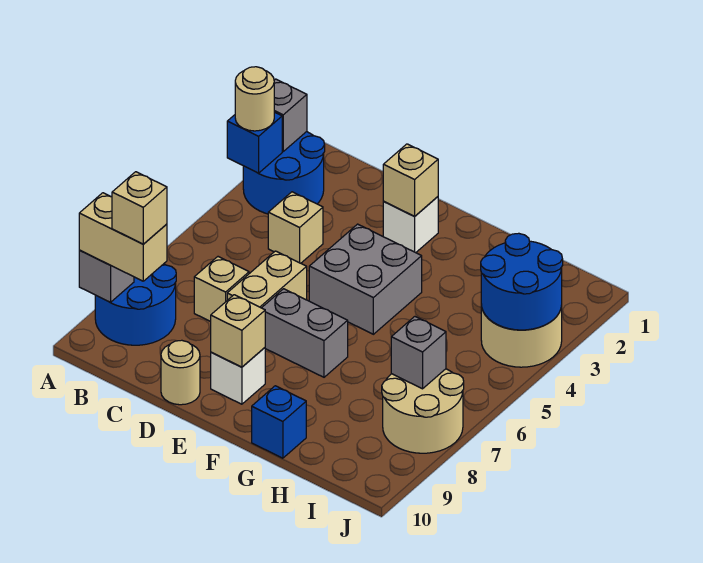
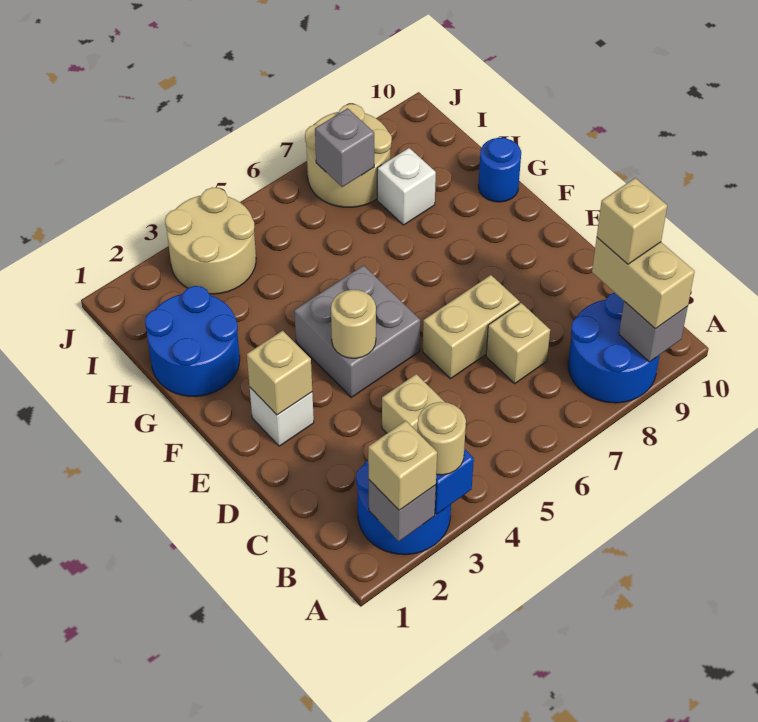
tan round brick D10 level 1 -> tan round brick E4 level 2
grey brick E7:F7 level 1 -> none
white brick E9 level 1 -> white brick H8 level 1
tan brick E9 level 2 -> tan brick A2 level 3
blue brick G10 level 1 -> blue round brick G10 level 1
blue round brick I3:J4 level 2 -> blue round brick G1:H2 level 1

